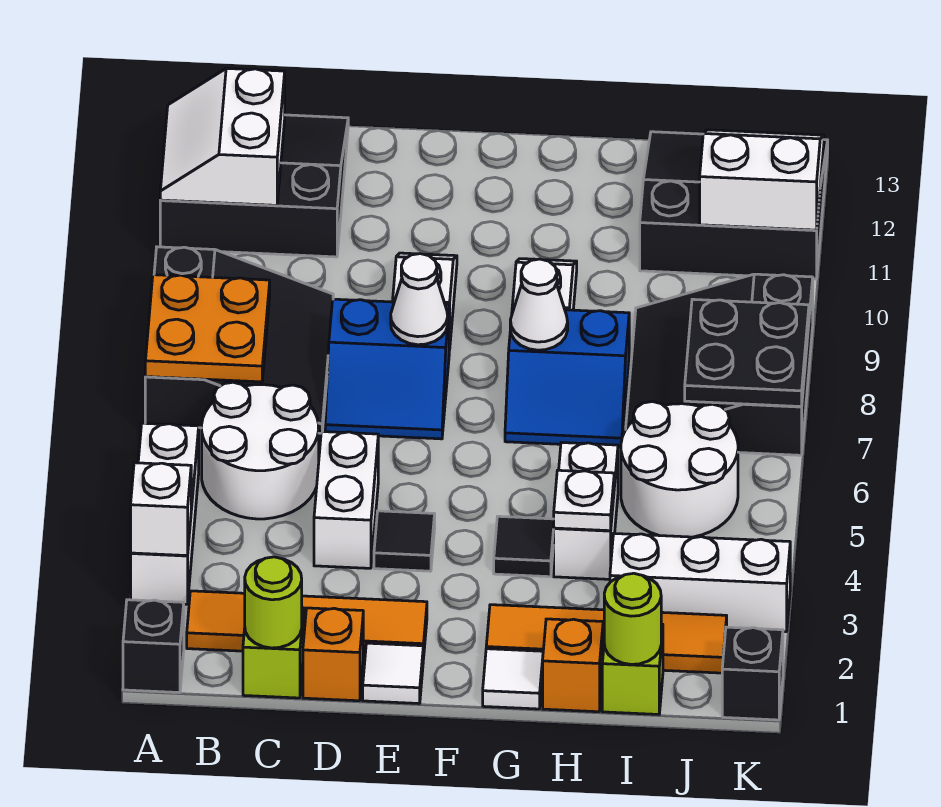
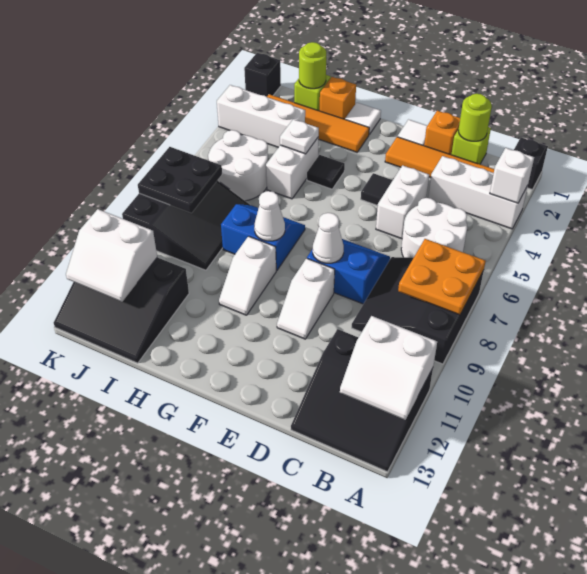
white brick A3:A5 level 1 -> white brick A3:C3 level 1
white slope A11:B12 level 2 top B -> white slope A11:B12 level 2 top 11

